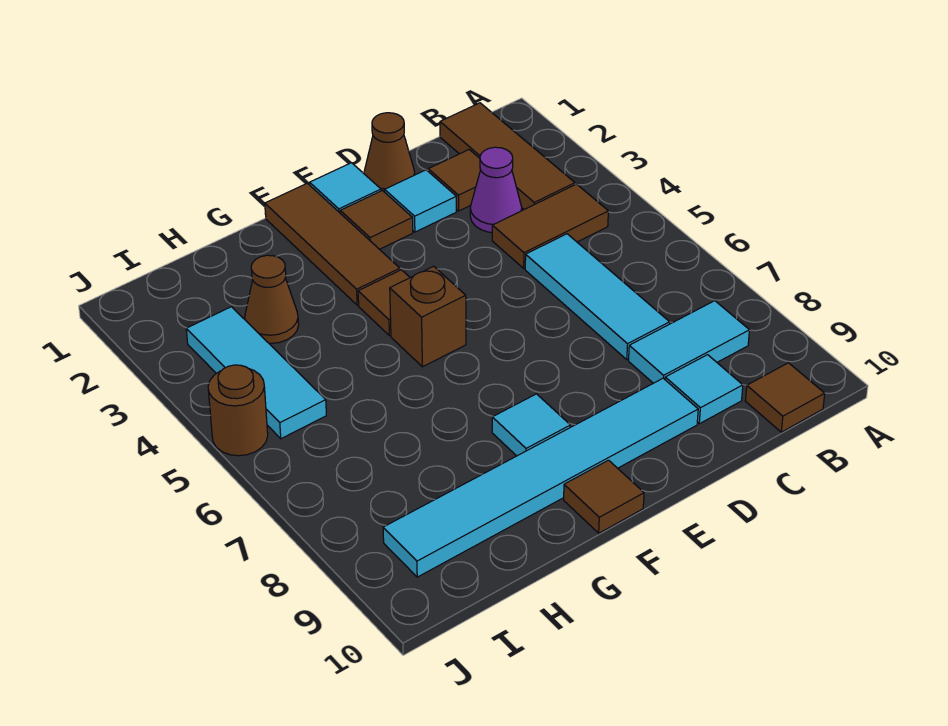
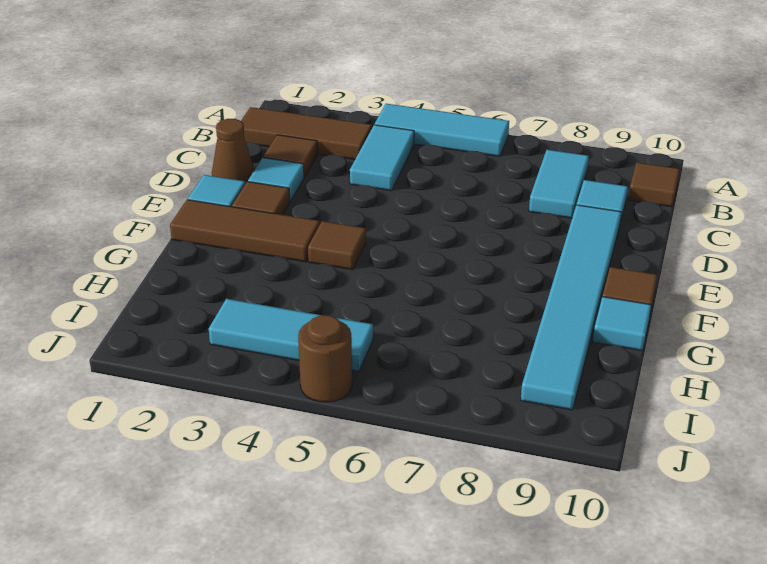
brown tile B4:C4 level 1 -> cyan tile B4:C4 level 1
purple cone C3 level 1 -> none
cyan tile C5:C7 level 1 -> cyan tile A4:A6 level 1
brown brick F5 level 1 -> none
cyan tile F8 level 1 -> cyan tile G10 level 1
brown cone H3 level 1 -> none

